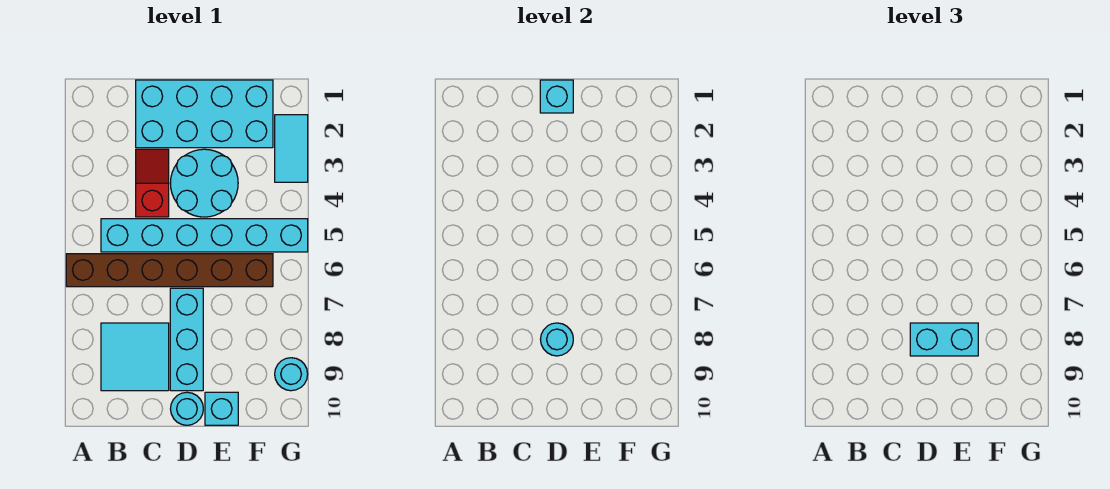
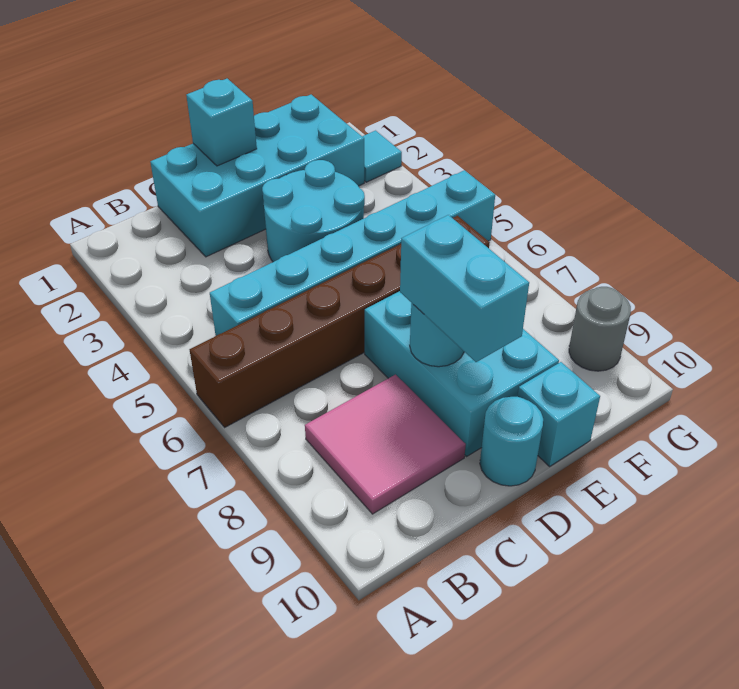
cyan tile B8:C9 level 1 -> pink tile B8:C9 level 1
red slope C3:C4 level 1 top 4 -> none
cyan brick D7:D9 level 1 -> cyan brick D7:E9 level 1
cyan brick D8:E8 level 3 -> cyan brick D8:D9 level 3
cyan tile G2:G3 level 1 -> cyan tile G2 level 1
cyan round brick G9 level 1 -> grey round brick G9 level 1

